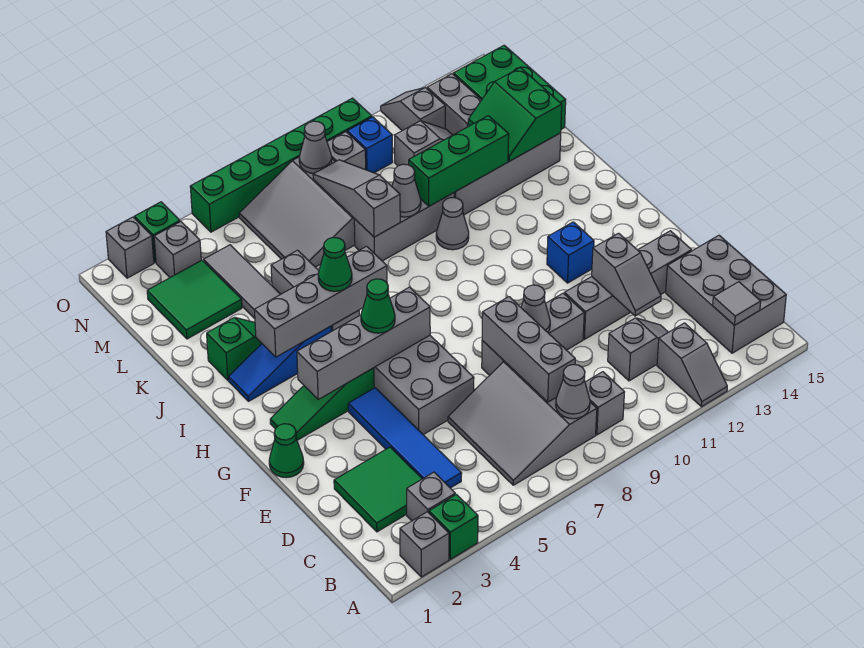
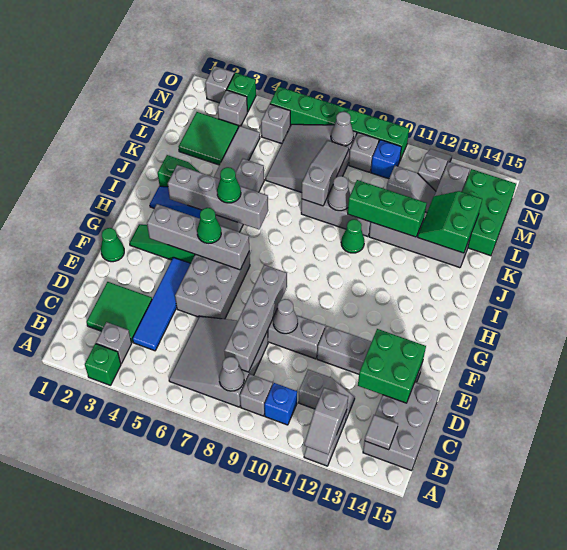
grey brick A2 level 1 -> grey brick N5 level 1
grey brick C8:E8 level 2 -> grey brick C8:F8 level 2
grey slope D12:E12 level 2 top E -> grey slope A12:B12 level 2 top B
none -> green brick D13:E14 level 2
blue brick G12 level 1 -> blue brick B10 level 1
grey cone J10 level 1 -> green cone J10 level 1

